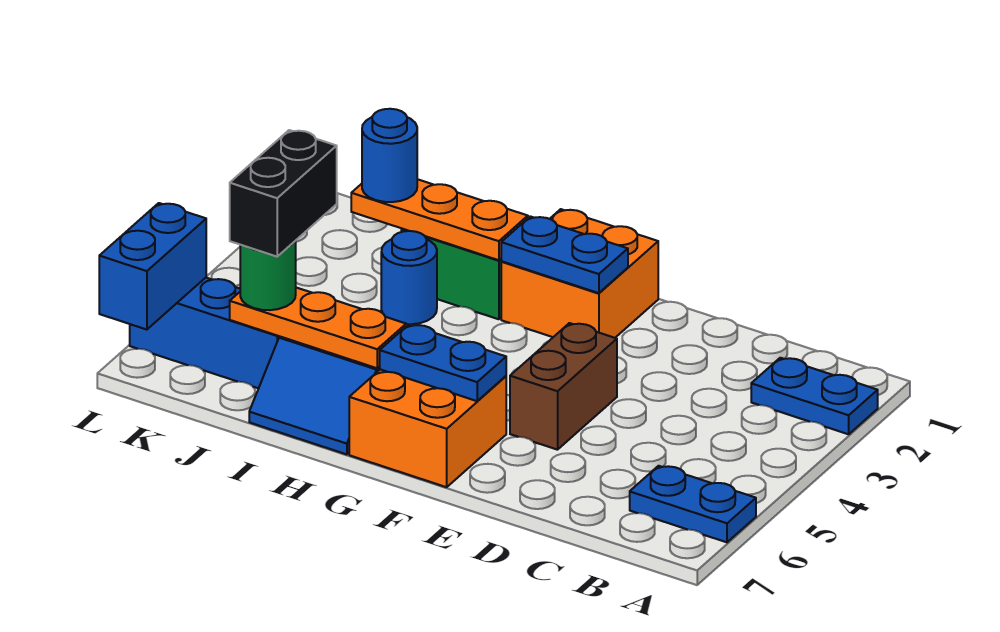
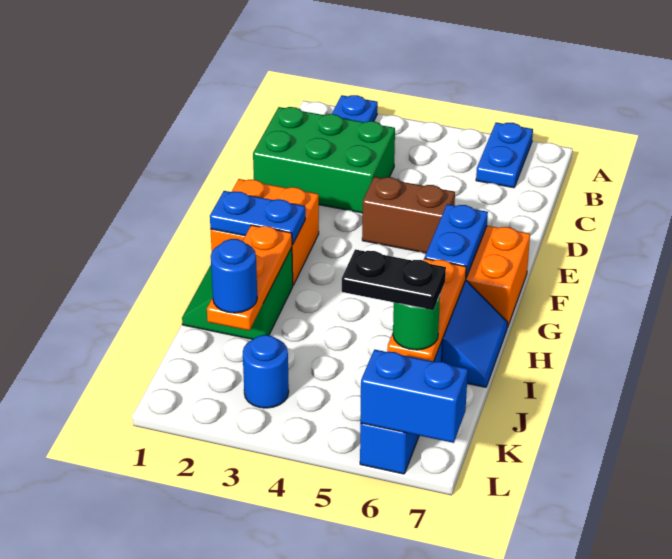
none -> green brick C1:D3 level 1
blue plate F2:G2 level 2 -> blue plate G1:G2 level 2
blue round brick I3 level 1 -> blue round brick K3 level 1
black brick J5:J6 level 4 -> black plate J5:J6 level 4

